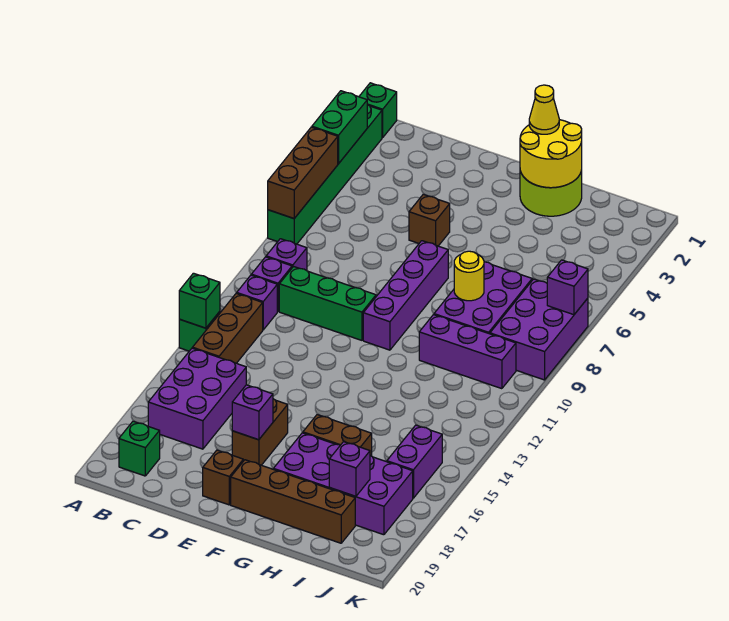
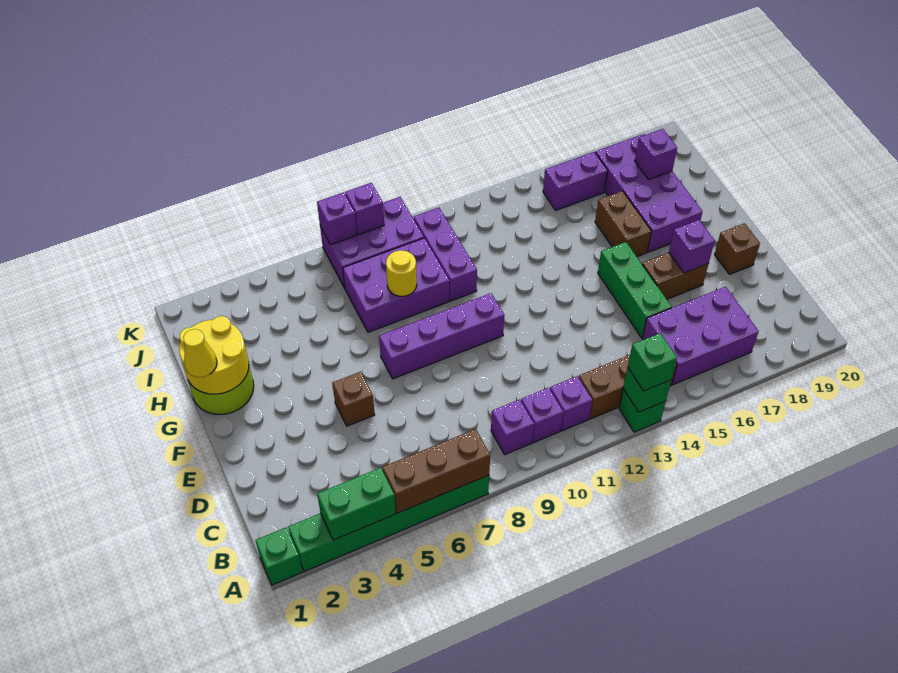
green brick B19 level 1 -> green brick A13 level 3
green brick C10:E10 level 1 -> green brick D15:F15 level 1
brown brick F19:I19 level 1 -> none
none -> purple brick K8 level 2

